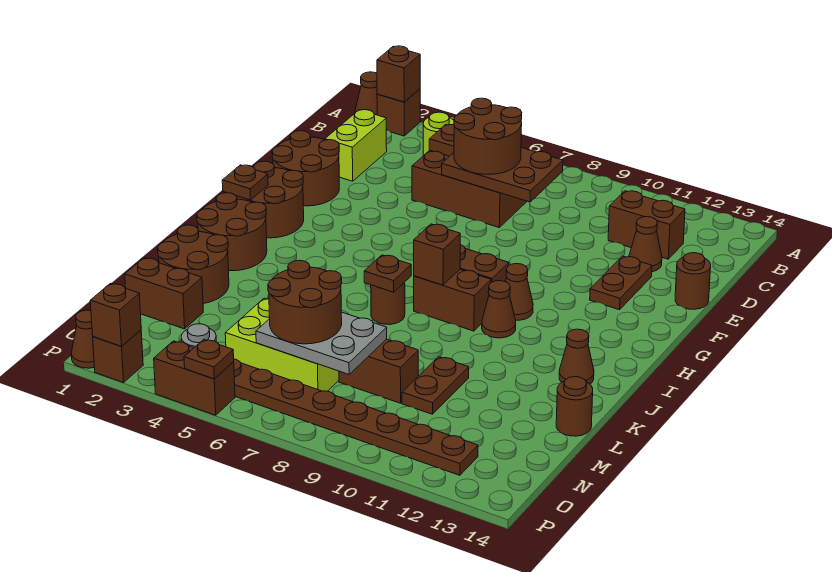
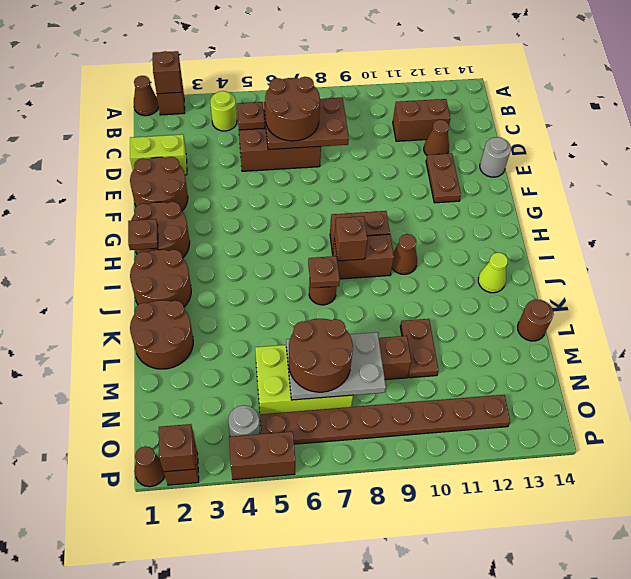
lime brick C2:D2 level 1 -> lime brick D1:D2 level 1
brown round brick E14 level 1 -> grey round brick E14 level 1
brown cone H10 level 1 -> none
brown cone J13 level 1 -> lime cone J13 level 1
brown brick M1:M2 level 1 -> none
brown plate P5 level 2 -> none

